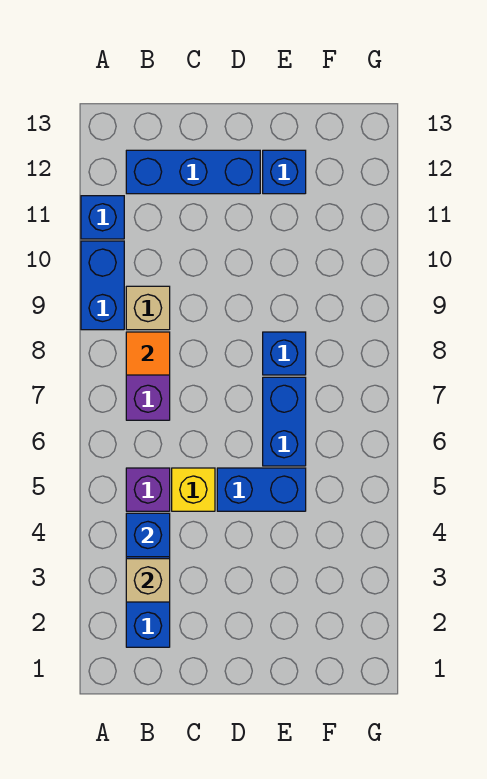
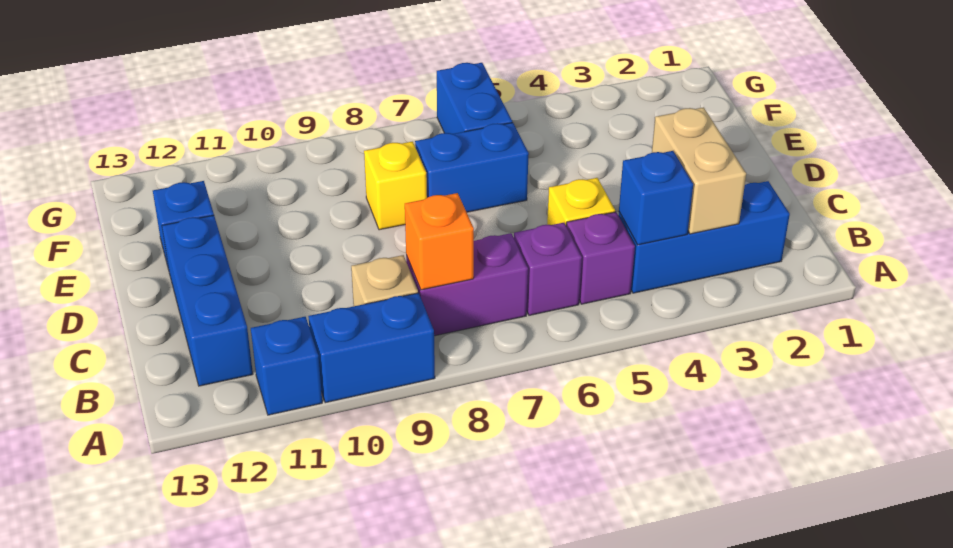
tan brick B3 level 2 -> tan brick B3:C3 level 2
none -> purple brick B6 level 1
orange tile B8 level 2 -> orange brick B8 level 2
blue brick D5:E5 level 1 -> blue brick F6:G6 level 1
blue brick E8 level 1 -> yellow brick E8 level 1

